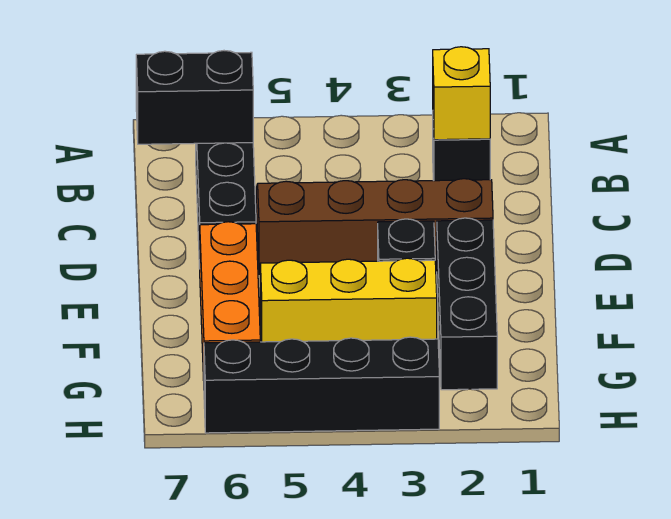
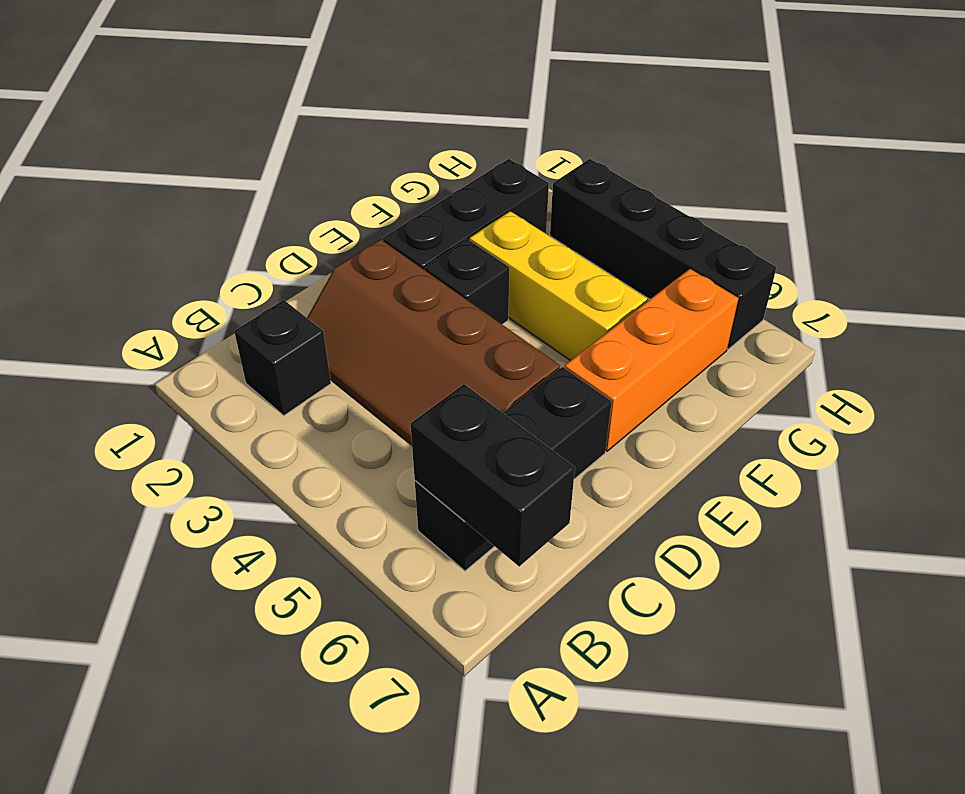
yellow brick B2 level 2 -> none

